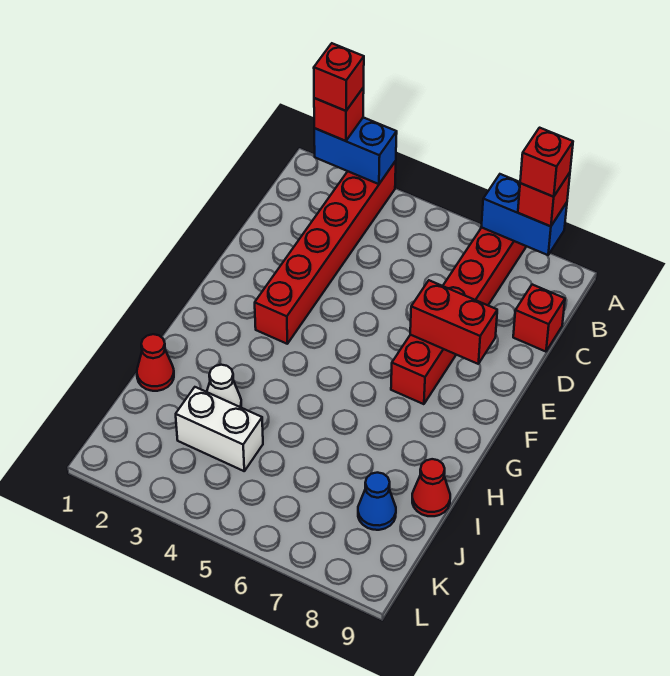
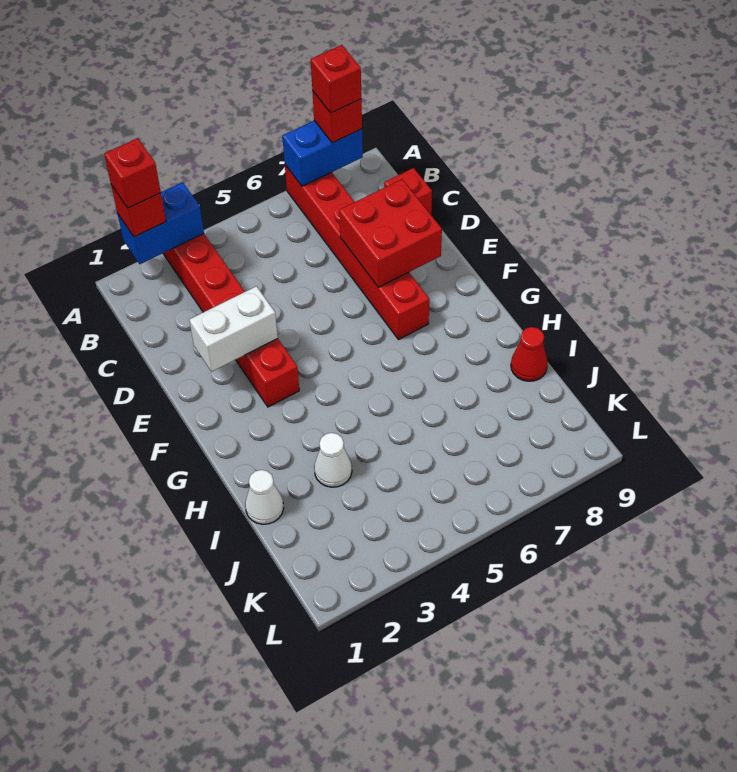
red brick E7:E8 level 2 -> red brick D7:E8 level 2
red cone I1 level 1 -> white cone I1 level 1
white brick J3:J4 level 1 -> white brick E2:E3 level 2
blue cone J8 level 1 -> none

